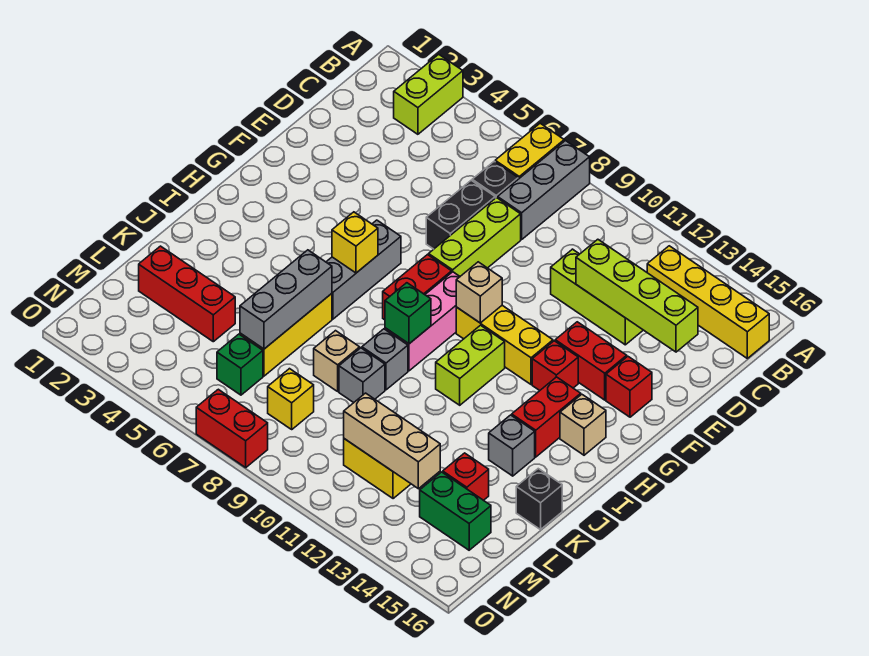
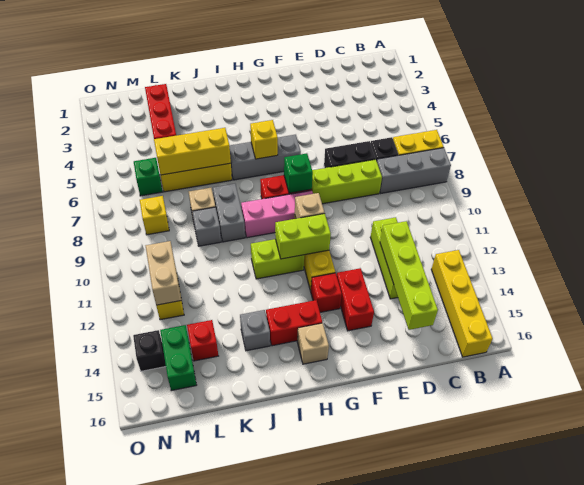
lime brick A3:B3 level 1 -> lime brick G11:H11 level 2
red brick F15 level 1 -> none
green brick I9 level 2 -> green brick G8 level 2
grey brick J6:L6 level 2 -> yellow brick J6:L6 level 2
grey brick J9 level 1 -> grey brick J8:J9 level 1
black brick K16 level 1 -> black brick N14 level 1
tan brick M11:M13 level 2 -> tan brick M11:M12 level 2
red brick O7:O8 level 1 -> none

